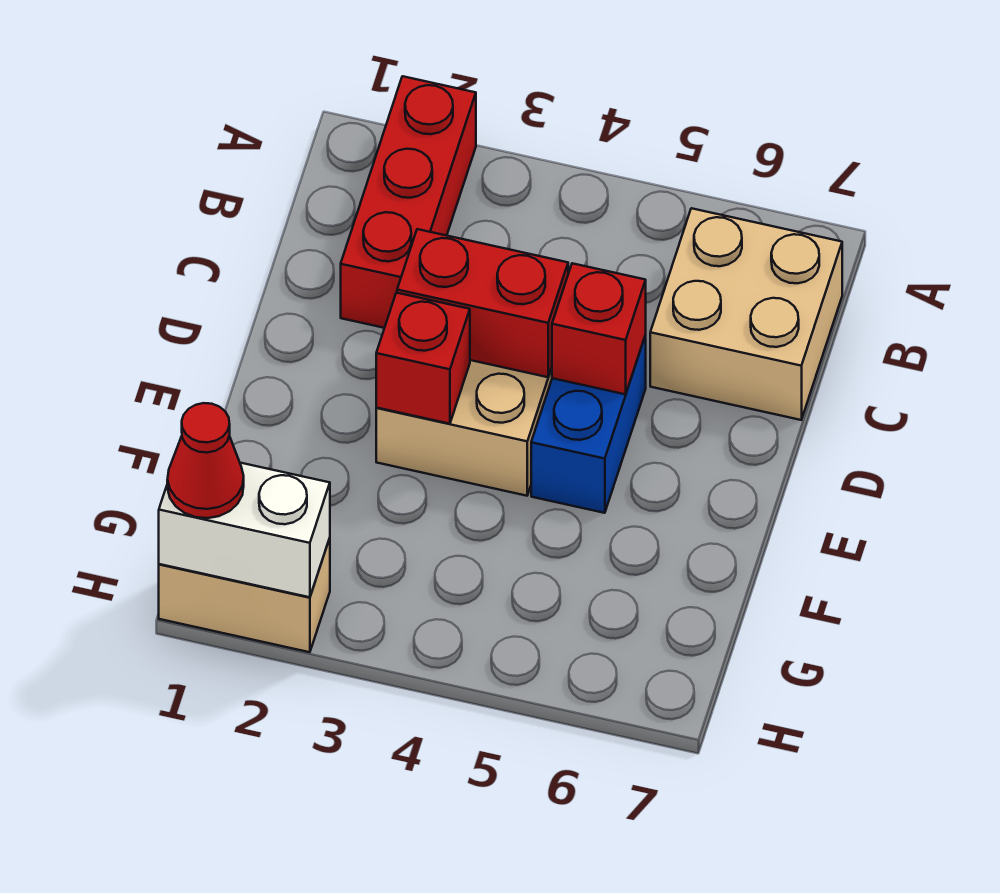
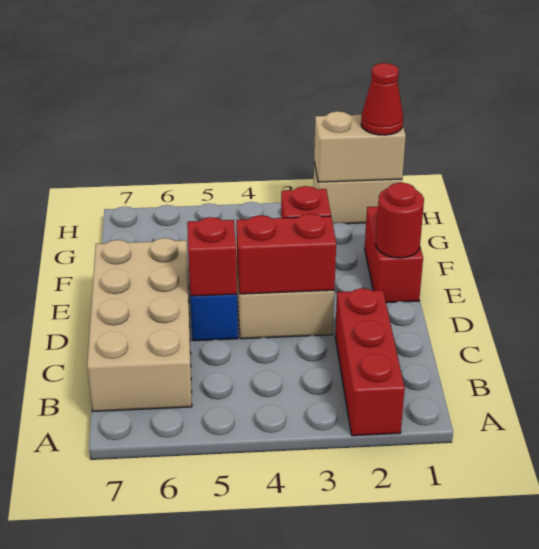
tan brick B6:C7 level 1 -> tan brick B6:E7 level 1
none -> red brick E1:F1 level 1
none -> red round brick E1 level 2
white brick H1:H2 level 2 -> tan brick H1:H2 level 2

